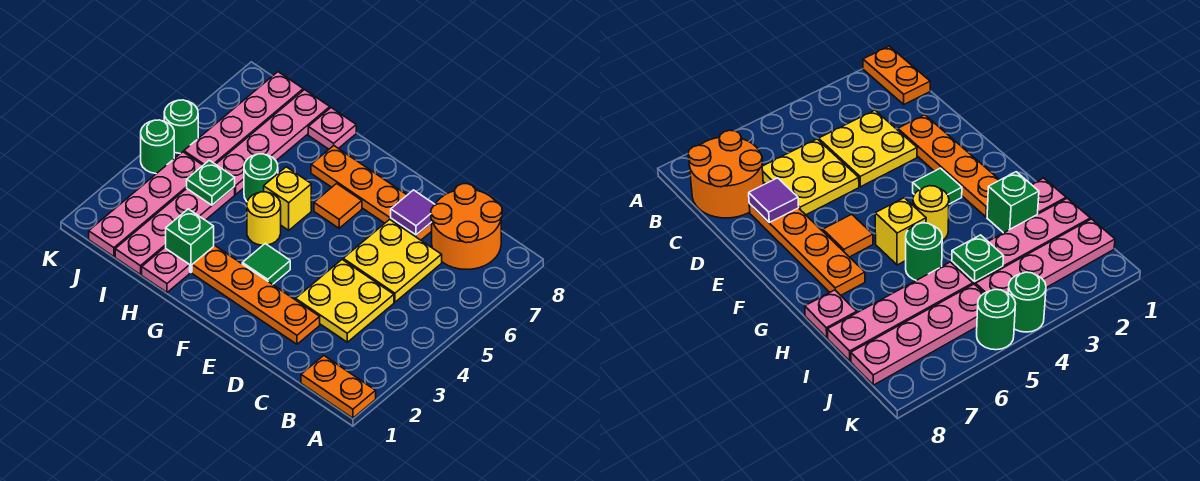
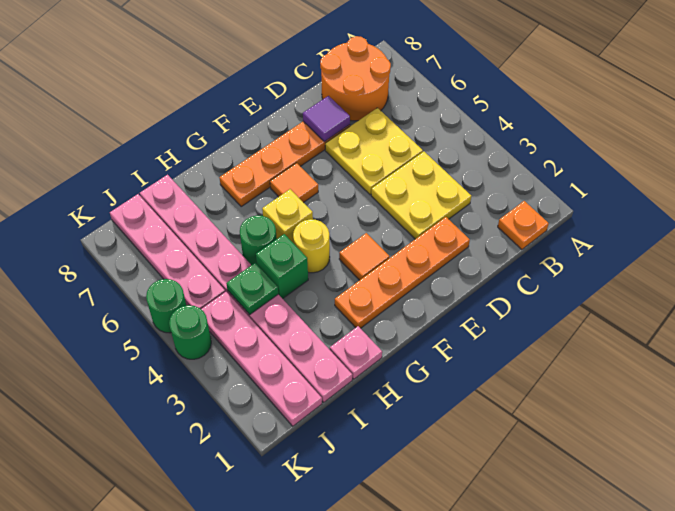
orange plate A1:B1 level 1 -> orange plate B1 level 1
green tile F3 level 1 -> orange tile F3 level 1
green brick H2 level 1 -> green brick H4 level 1
pink plate H8 level 1 -> none

